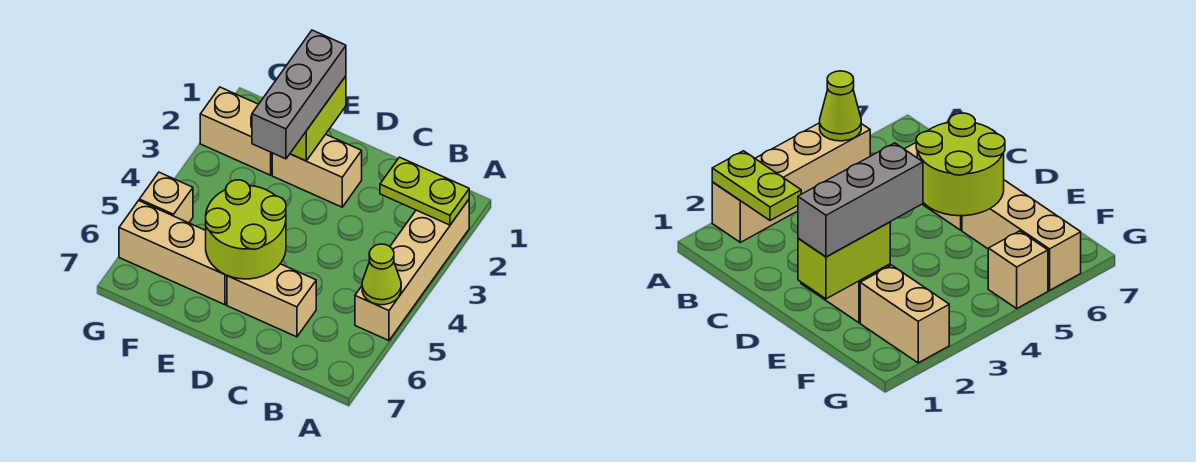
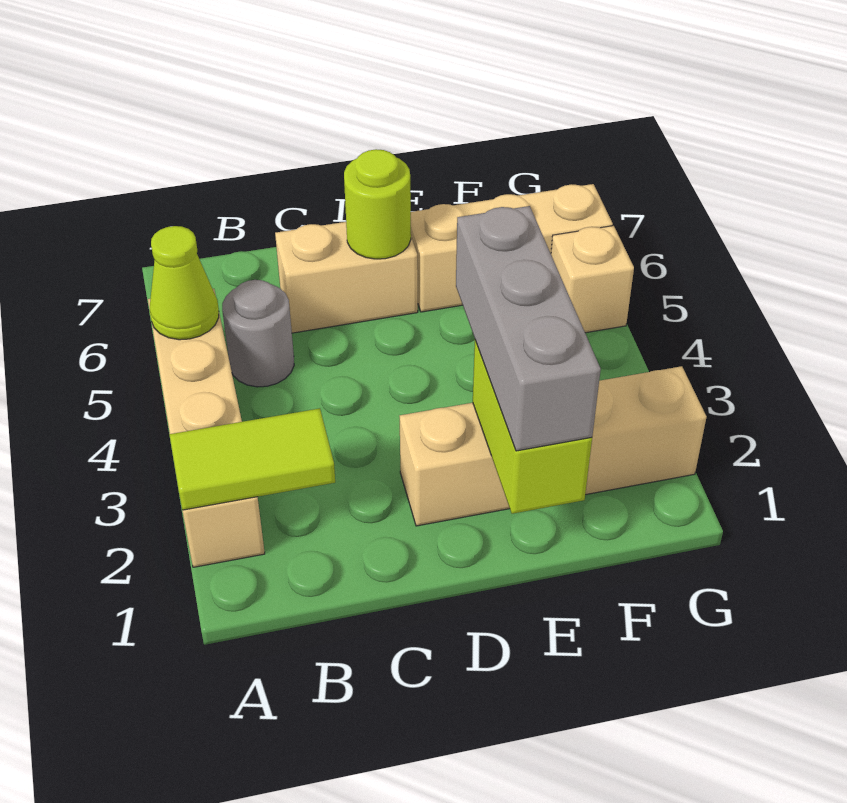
lime plate A2:B2 level 2 -> lime tile A2:B2 level 2
none -> grey round brick B5 level 1
lime round brick D5:E6 level 2 -> lime round brick D6 level 2

